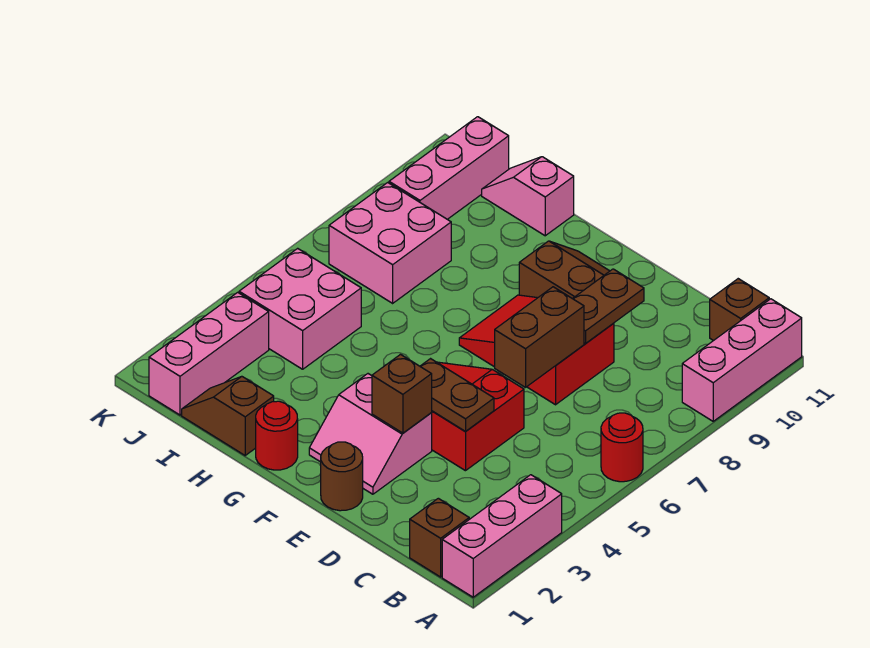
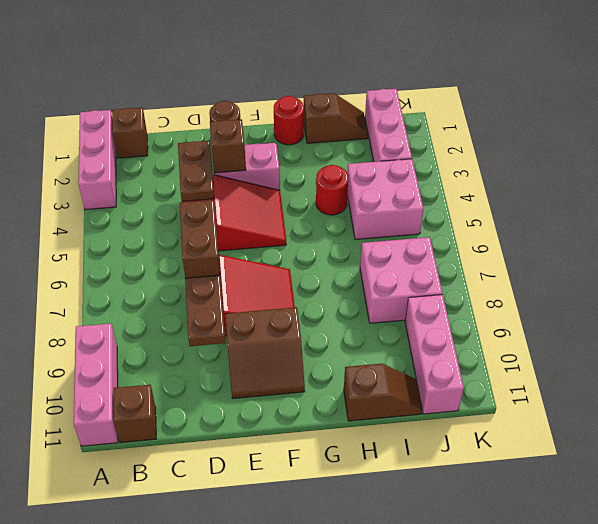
red round brick A6 level 1 -> red round brick H4 level 1
brown plate D4:E4 level 2 -> brown plate D3:D4 level 2
pink slope H11:I11 level 1 top H -> brown slope H11:I11 level 1 top H

